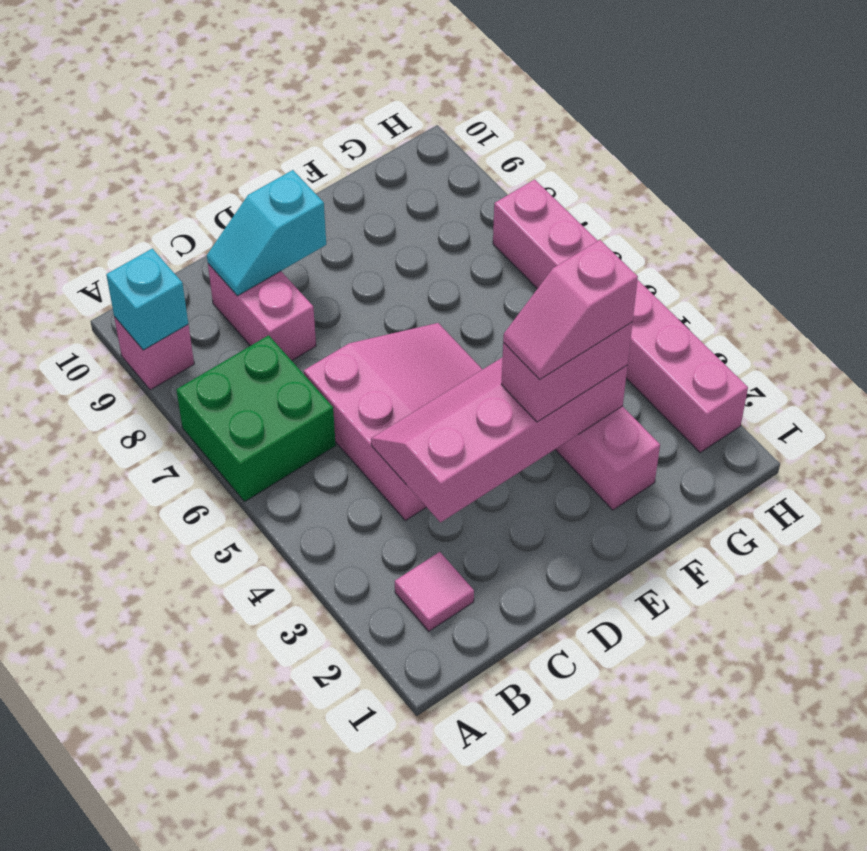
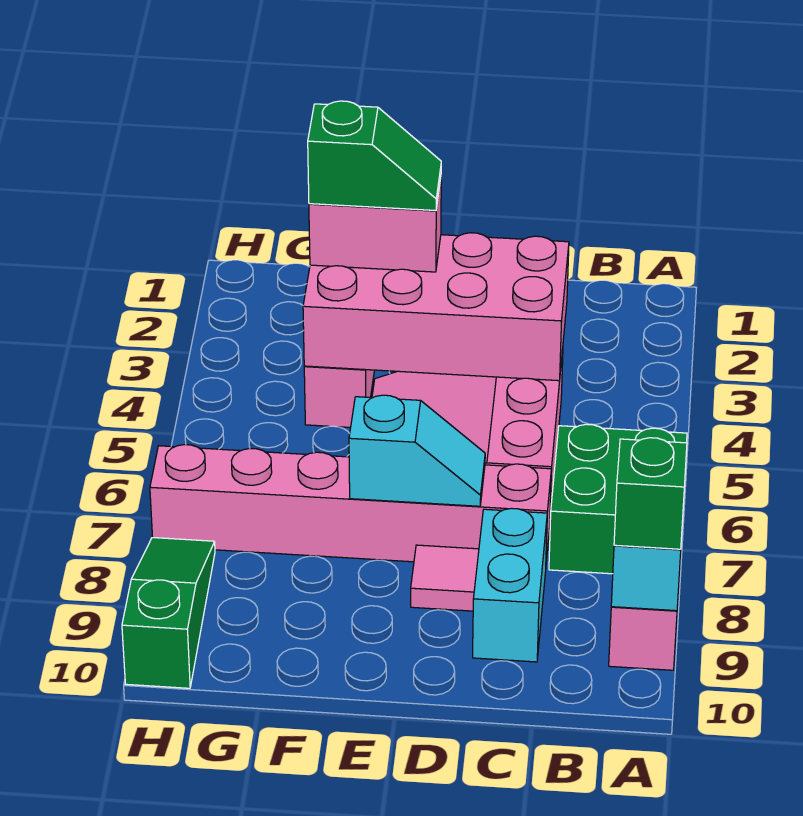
none -> green brick A9 level 3
pink tile B2 level 1 -> pink tile D8 level 1
pink slope C3:F4 level 2 top 3 -> pink brick C3:F4 level 2
pink brick C8:C9 level 1 -> cyan brick C8:C9 level 1
cyan slope C9:D9 level 2 top D -> cyan slope D7:E7 level 2 top E
pink slope E3:F3 level 4 top F -> green slope E3:F3 level 4 top F
pink brick H2:H7 level 1 -> pink brick C7:H7 level 1
none -> green slope H8:H10 level 1 top 10

